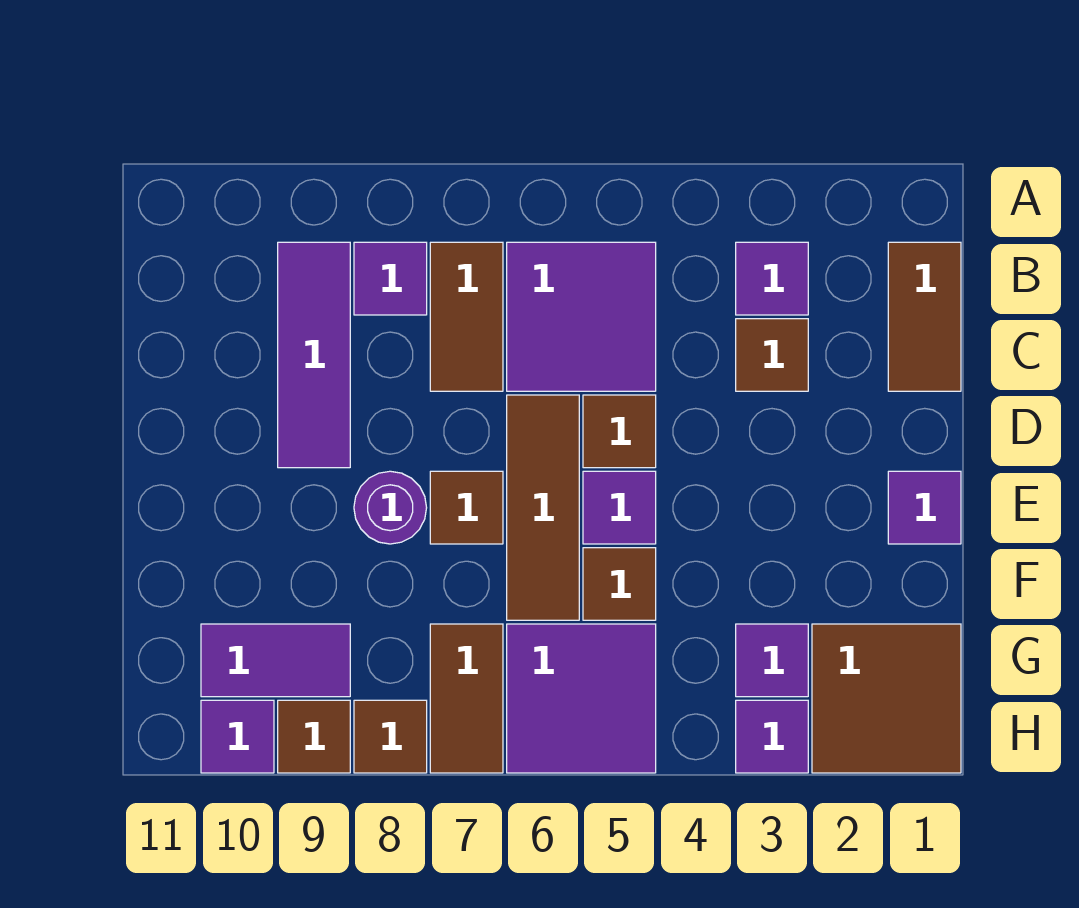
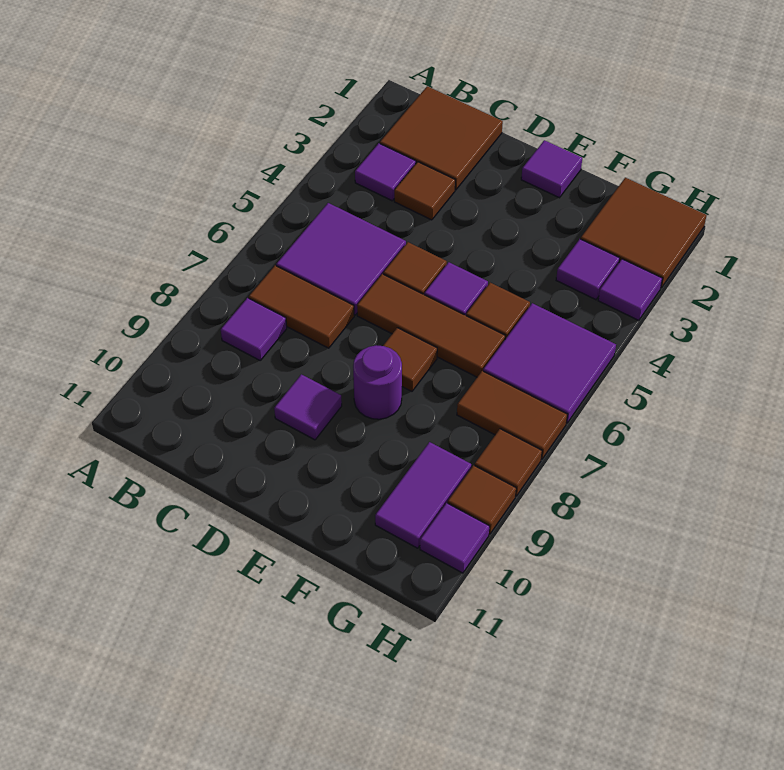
brown tile B1:C1 level 1 -> brown tile B1:C2 level 1
purple tile B9:D9 level 1 -> purple tile D9 level 1

